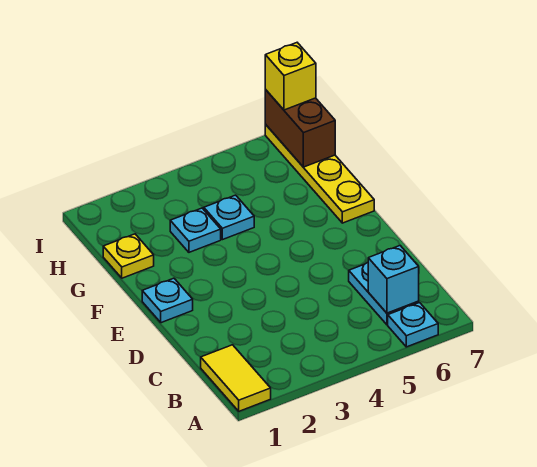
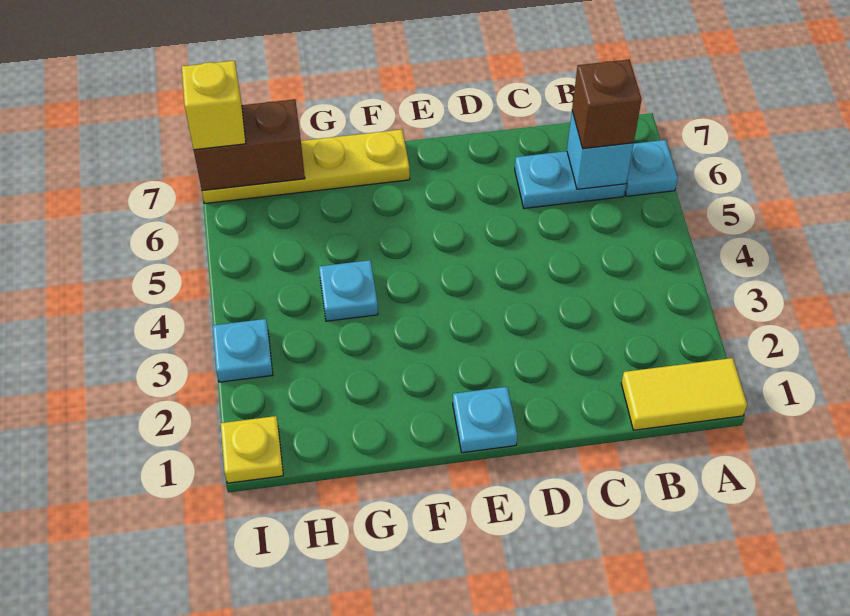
none -> brown brick B6 level 3
yellow plate G1 level 1 -> yellow plate I1 level 1
cyan plate G3 level 1 -> cyan plate I3 level 1

